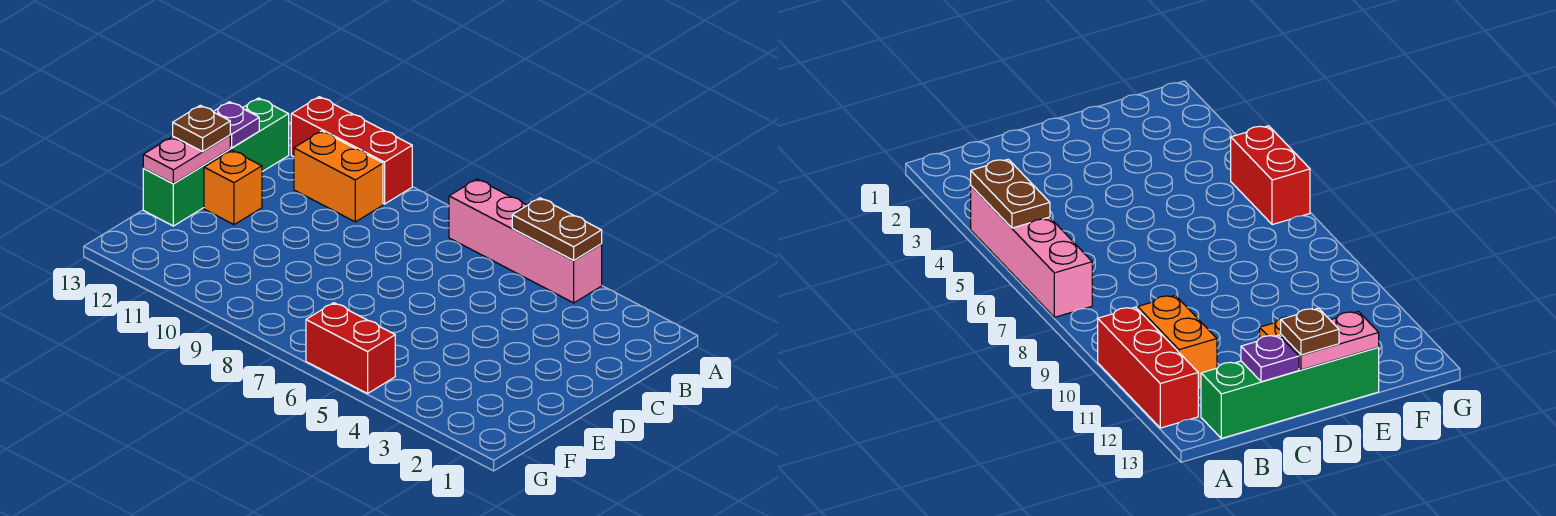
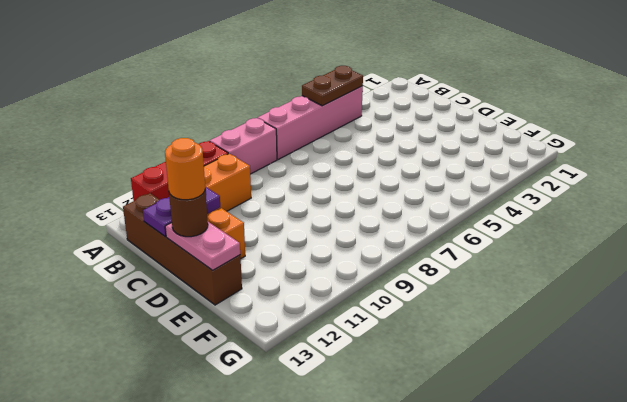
none -> pink brick A8:A9 level 1
green brick B13:E13 level 1 -> brown brick B13:E13 level 1
purple plate C13 level 2 -> purple plate C12:C13 level 2
brown plate D13 level 3 -> brown round brick D13 level 3
none -> orange round brick D13 level 4
red brick G5:G6 level 1 -> none

